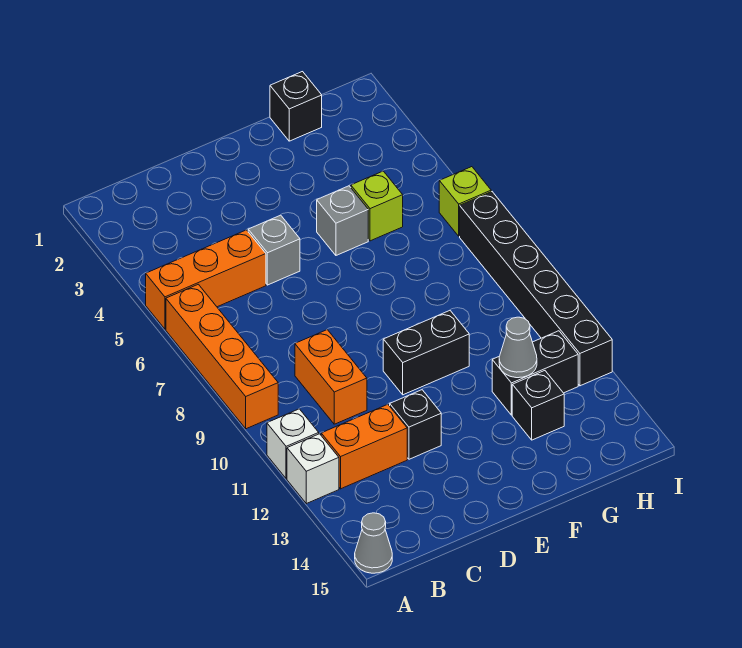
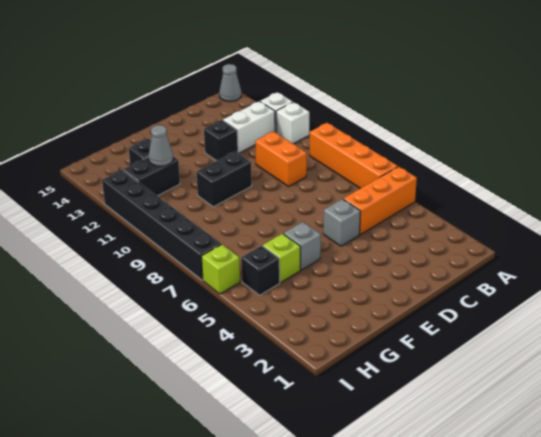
orange brick B12:C12 level 1 -> white brick B12:C12 level 1
black brick G1 level 1 -> black brick H5 level 1

